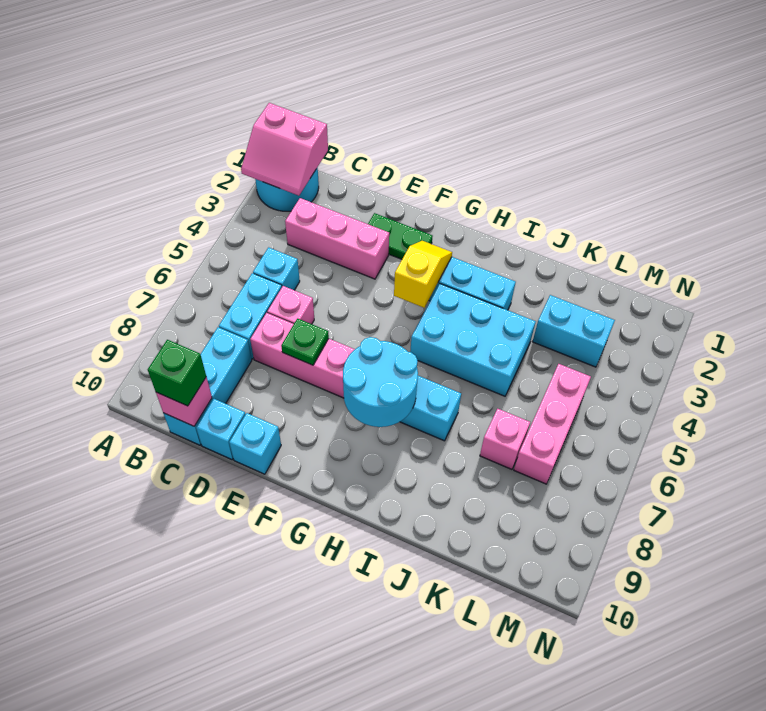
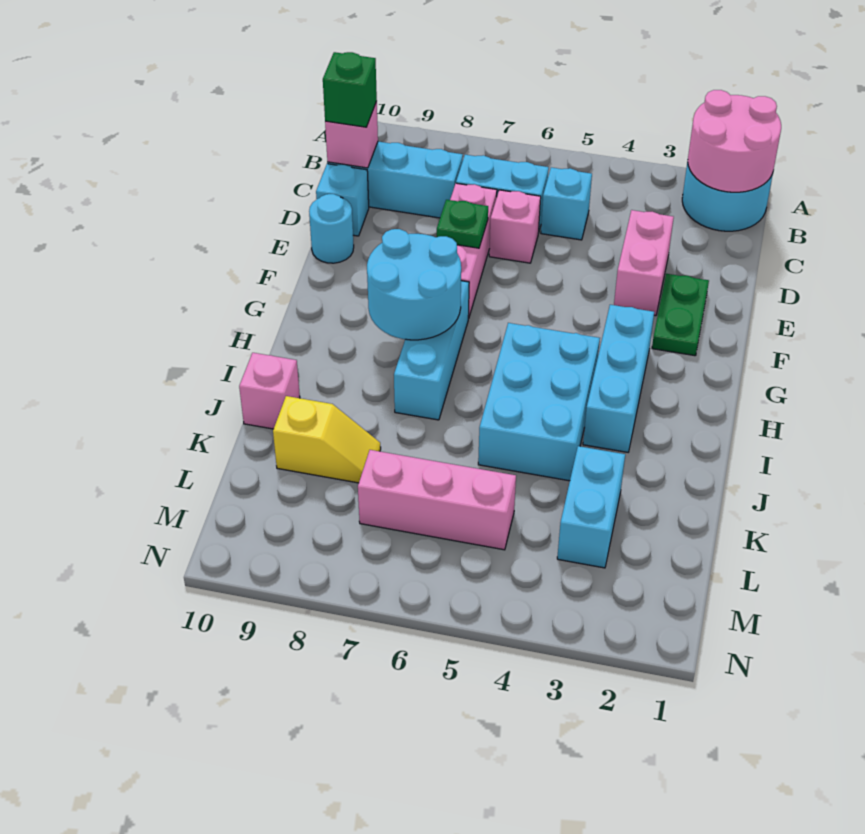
pink slope A1:B2 level 2 top 1 -> pink round brick A1:B2 level 2
pink brick C3:E3 level 1 -> pink brick D3:E3 level 1
cyan brick E10 level 1 -> cyan round brick E10 level 1
yellow slope G3:G4 level 2 top 4 -> yellow slope K8:K9 level 1 top 9
pink brick K7 level 1 -> pink brick J10 level 1

